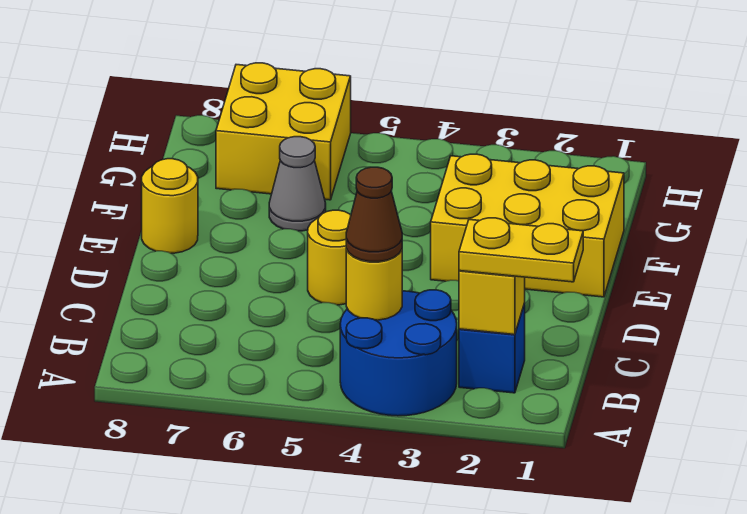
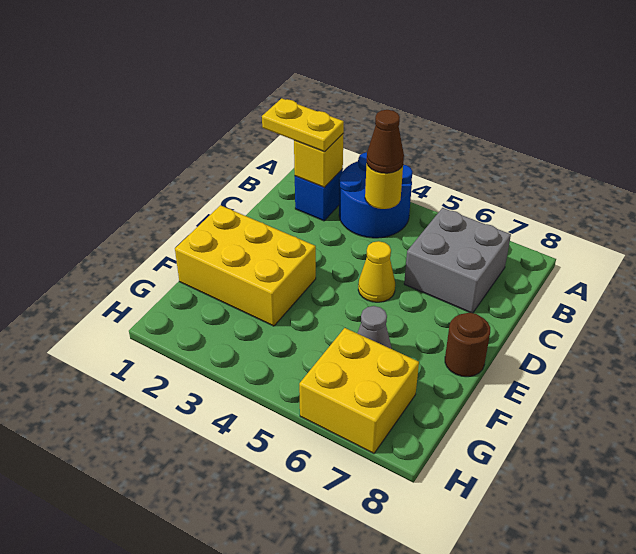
none -> grey brick B6:C7 level 1
yellow round brick D5 level 1 -> yellow cone D5 level 1
yellow round brick E8 level 1 -> brown round brick E8 level 1

